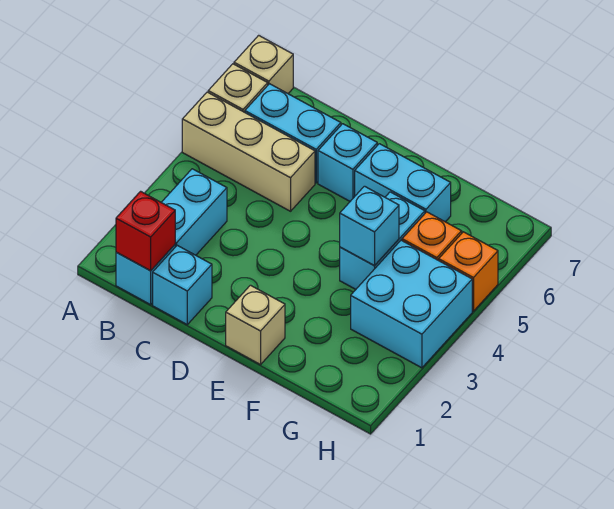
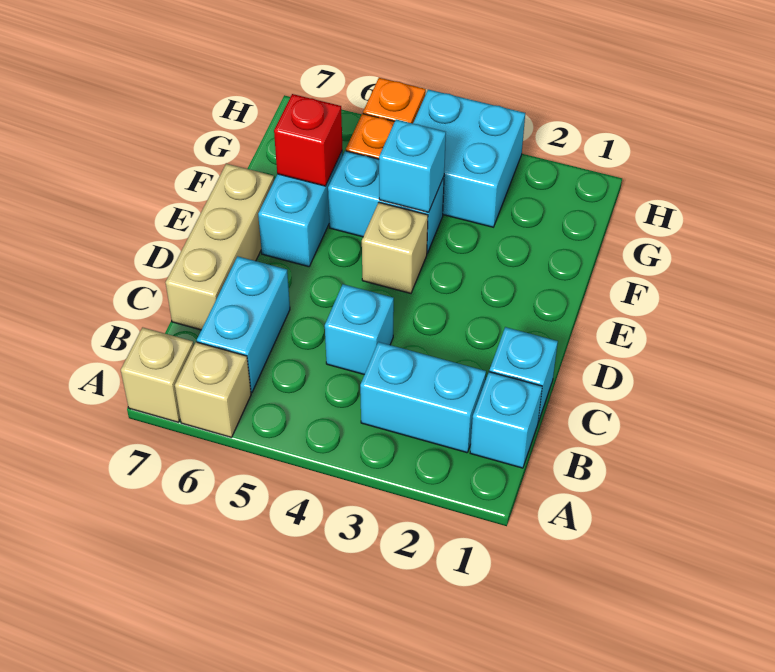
tan brick A5:C5 level 1 -> tan brick C7:E7 level 1
red brick B1 level 2 -> red brick F6 level 2
cyan brick D6 level 1 -> cyan brick C4 level 1
tan brick E1 level 1 -> tan brick E4 level 1

